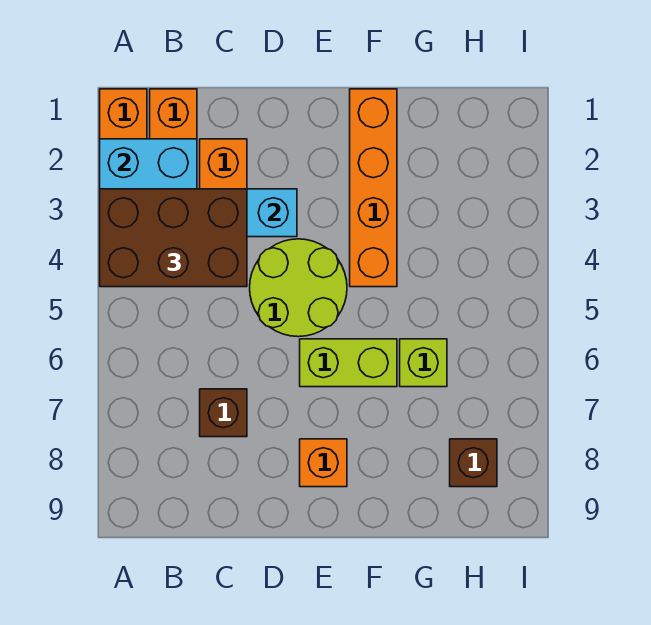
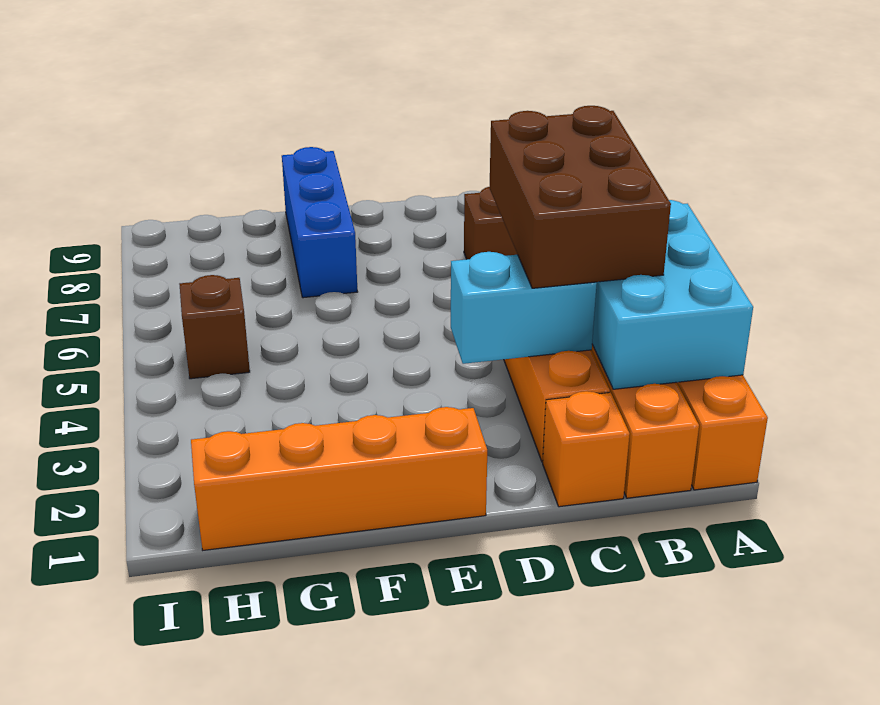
brown brick A3:C4 level 3 -> brown brick B3:C5 level 3
lime round brick D4:E5 level 1 -> none
lime brick E6:F6 level 1 -> none
orange brick E8 level 1 -> orange brick C1 level 1
orange brick F1:F4 level 1 -> orange brick E1:H1 level 1
none -> blue brick F7:F9 level 1
lime brick G6 level 1 -> none
brown brick H8 level 1 -> brown brick H5 level 1

